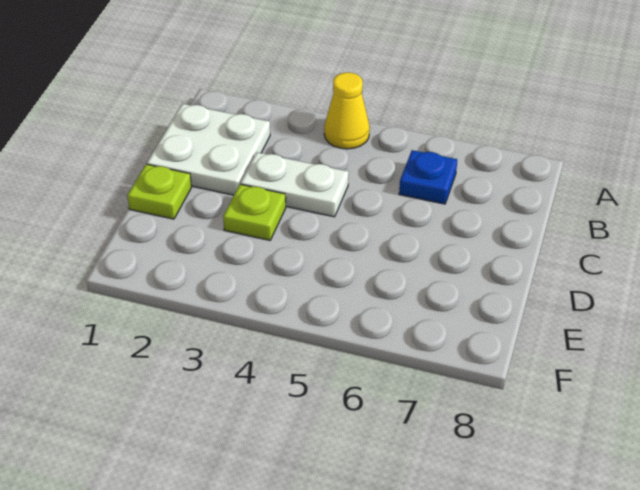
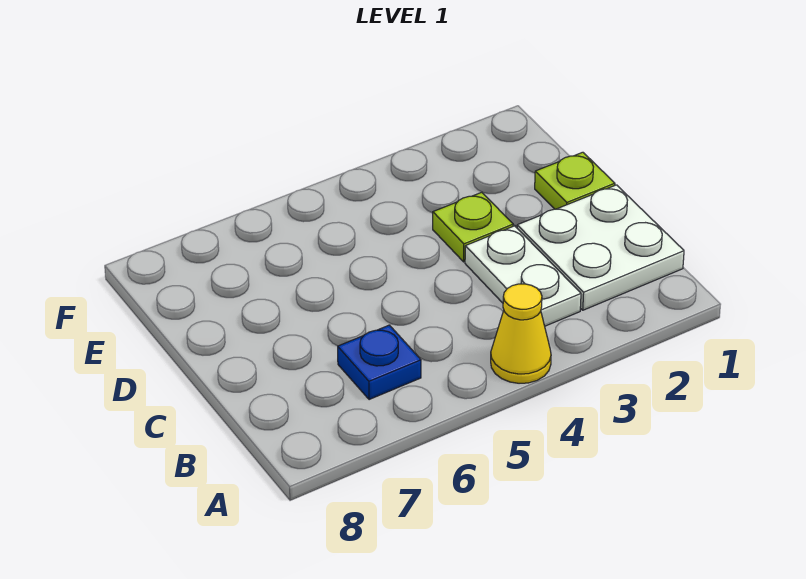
white plate C3:C4 level 1 -> white plate B3:C3 level 1

